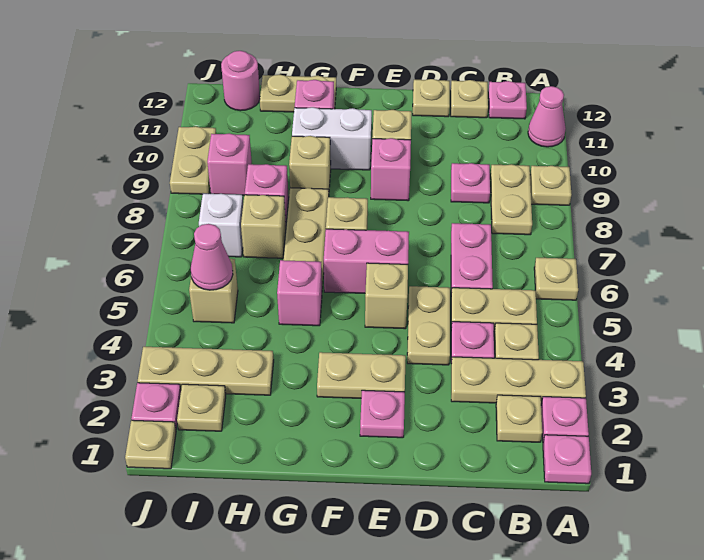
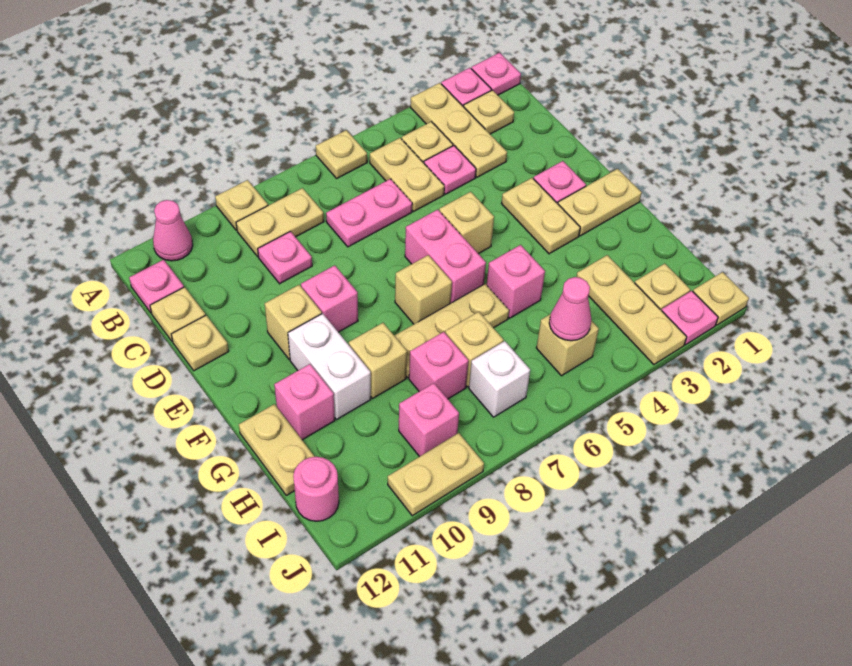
tan plate D4:D5 level 1 -> tan plate F1:F2 level 1

